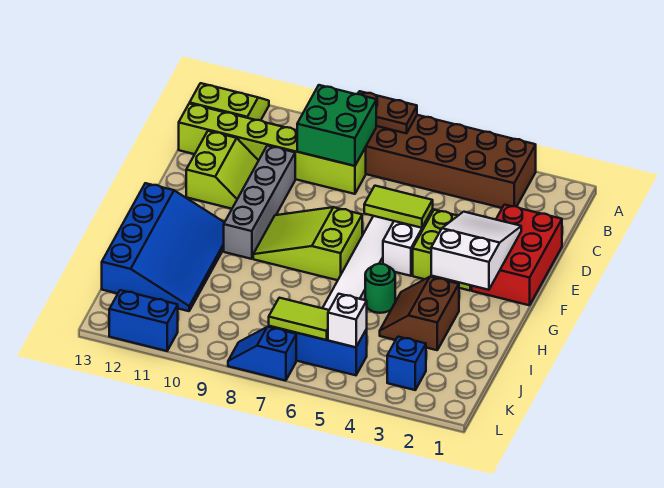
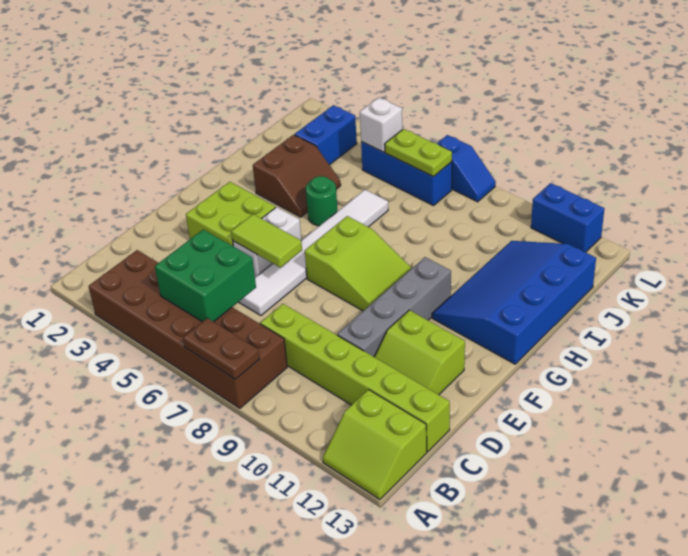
green brick B8:C9 level 2 -> green brick B5:C6 level 2
red brick D1:F2 level 1 -> none
lime slope D11:E12 level 1 top 12 -> lime slope D11:E12 level 1 top E
white slope E2:G3 level 2 top G -> none
blue brick K3 level 1 -> blue brick J3:K3 level 1
lime tile K6:K7 level 2 -> lime plate K6:K7 level 2

